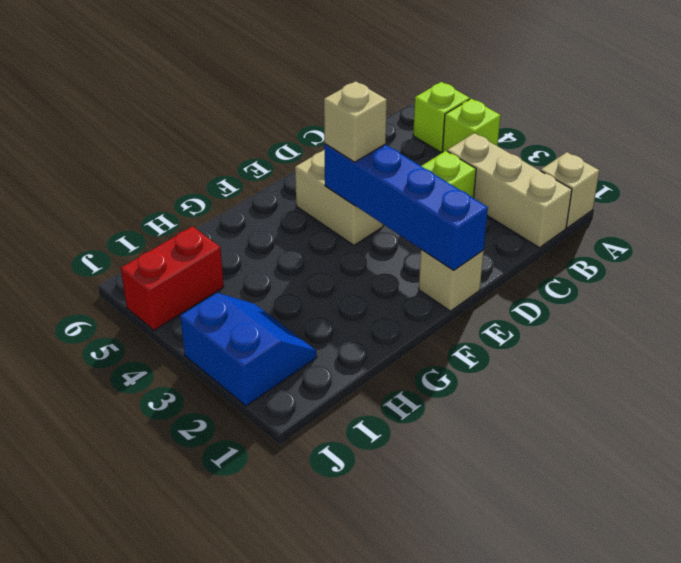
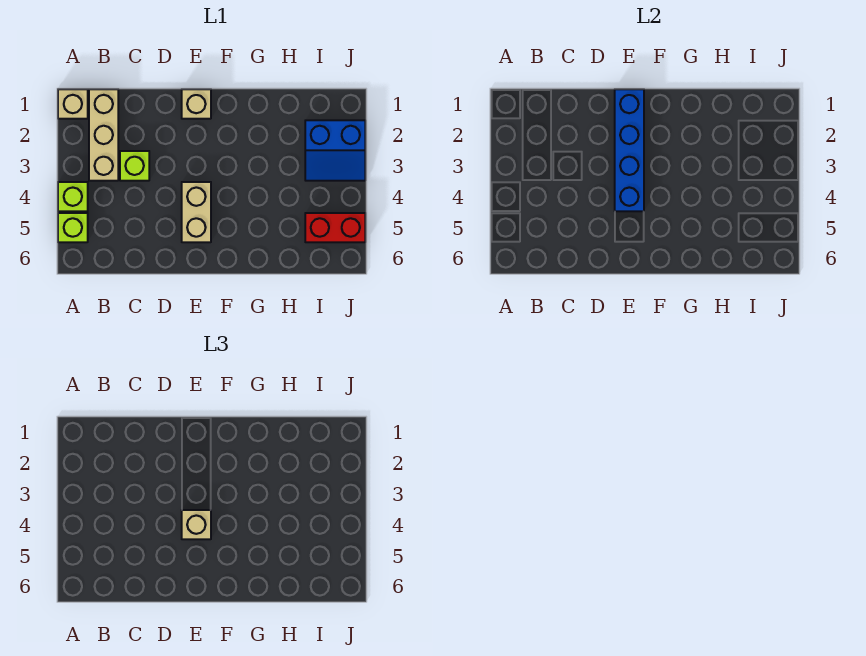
blue slope I2:J3 level 1 top J -> blue slope I2:J3 level 1 top 2

